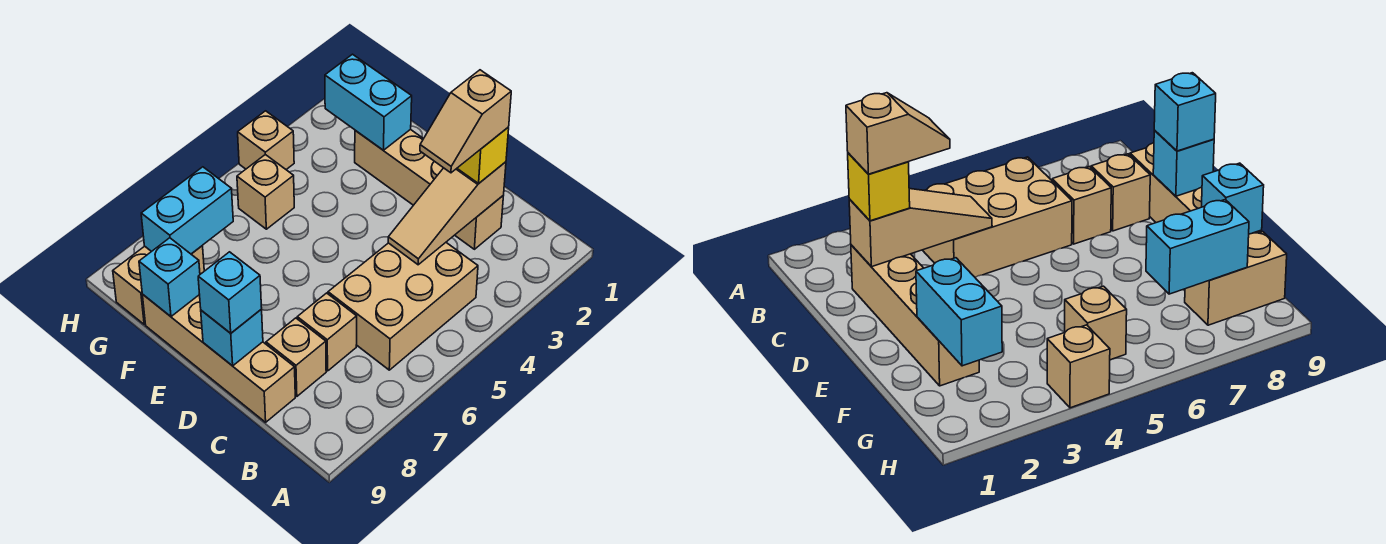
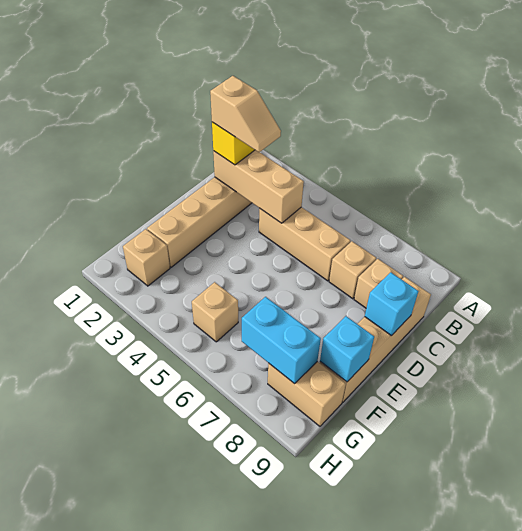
tan brick B4:C6 level 1 -> tan brick C4:C6 level 1
tan slope C2:C4 level 2 top 2 -> tan brick C2:C4 level 2
cyan brick D9 level 3 -> none
cyan brick F2:G2 level 2 -> none
tan brick H4 level 1 -> tan brick G2 level 1

